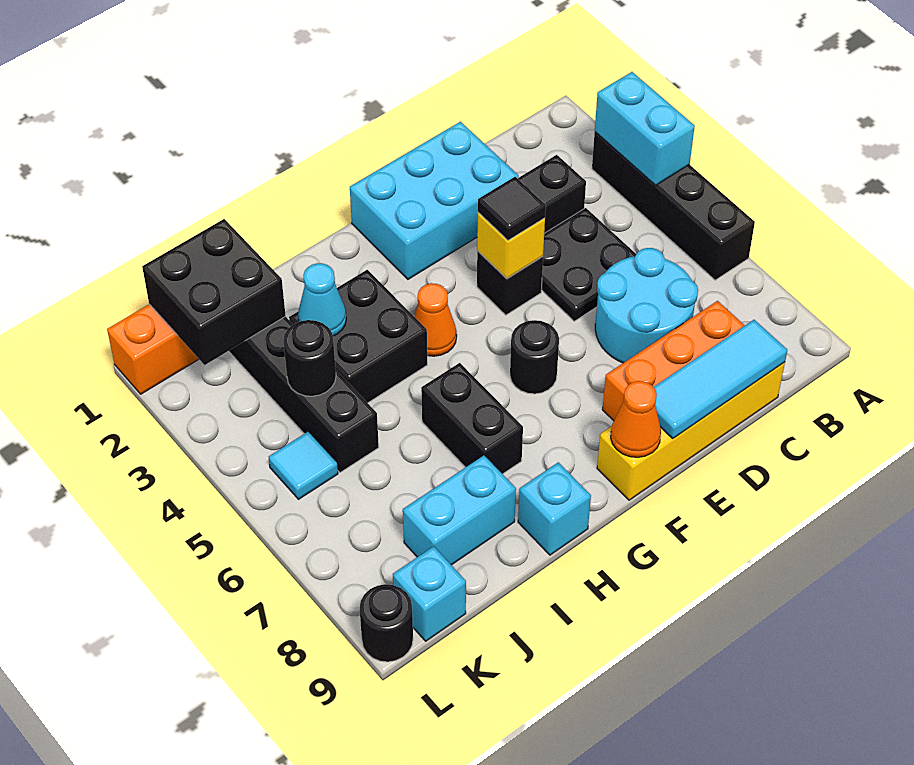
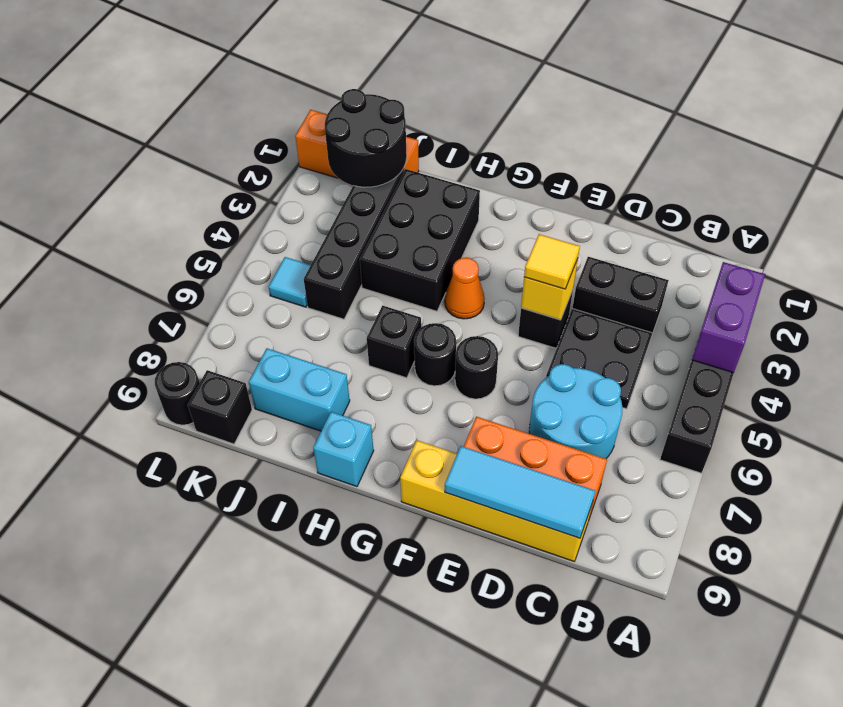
cyan brick A3:A4 level 2 -> purple brick A3:A4 level 2
cyan brick D1:F2 level 1 -> none
black tile E4 level 3 -> yellow tile E4 level 3
orange cone F9 level 2 -> none
black brick H3:I4 level 1 -> black brick H2:I4 level 1
black brick H6:H7 level 1 -> black brick H6 level 1
cyan cone I3 level 2 -> none
black brick J1:K2 level 2 -> black round brick J1:K2 level 2
black round brick J4 level 2 -> black round brick G6 level 1
cyan brick K9 level 1 -> black brick K9 level 1

